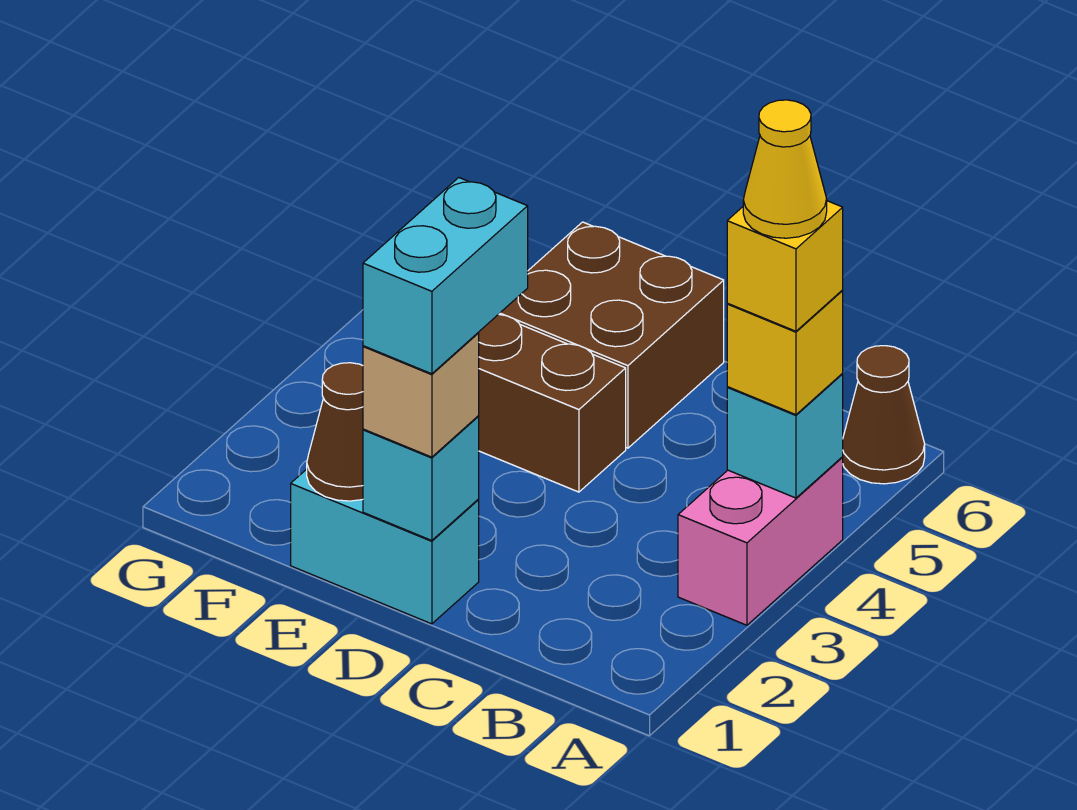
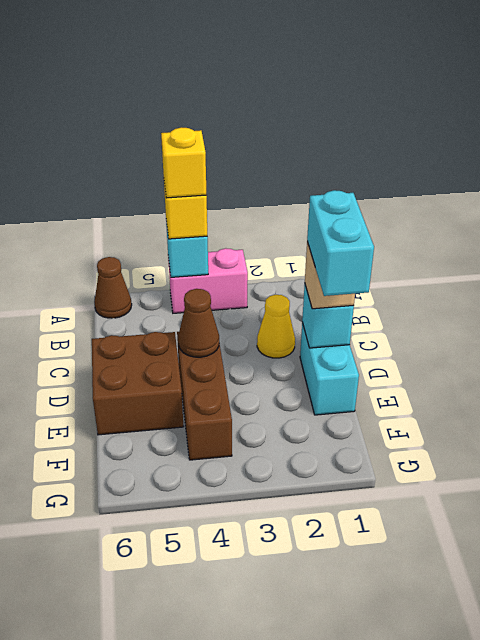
yellow cone A4 level 5 -> yellow cone C2 level 1
cyan brick D1:D2 level 4 -> cyan brick D1:E1 level 4
brown cone E1 level 2 -> brown cone D4 level 2

